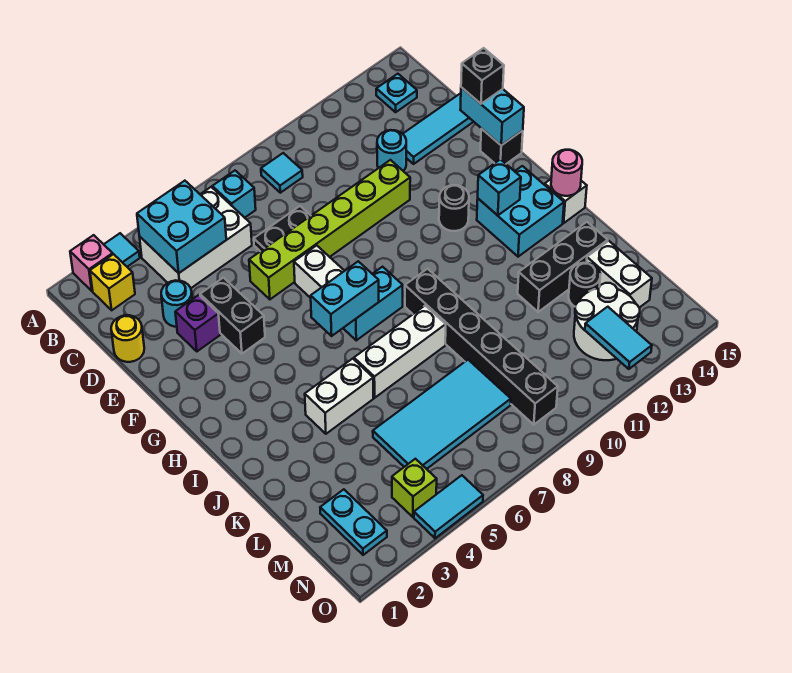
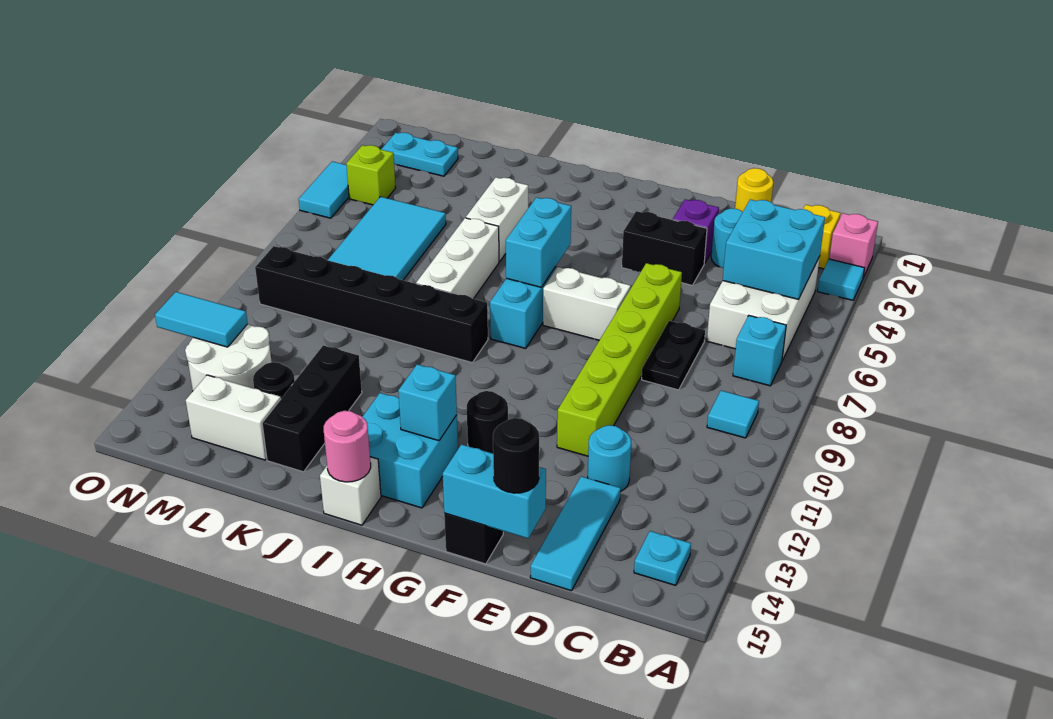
black brick E15 level 3 -> black round brick E15 level 3

